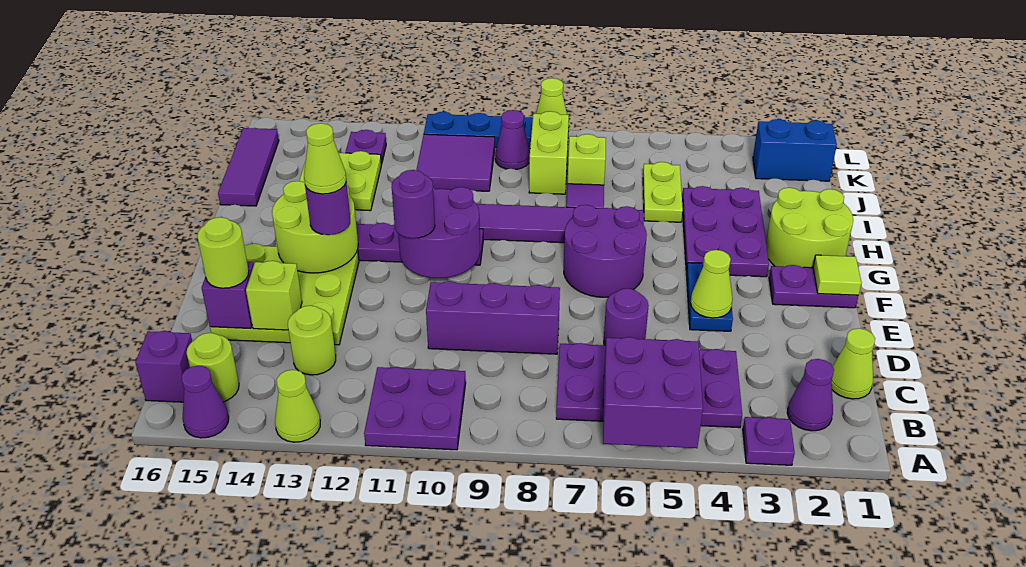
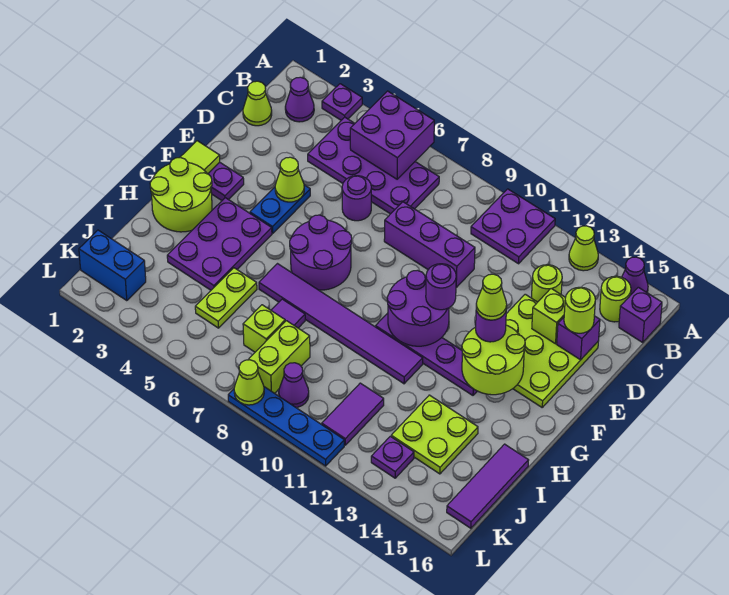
purple tile J10:K11 level 1 -> purple tile J11:K11 level 1

